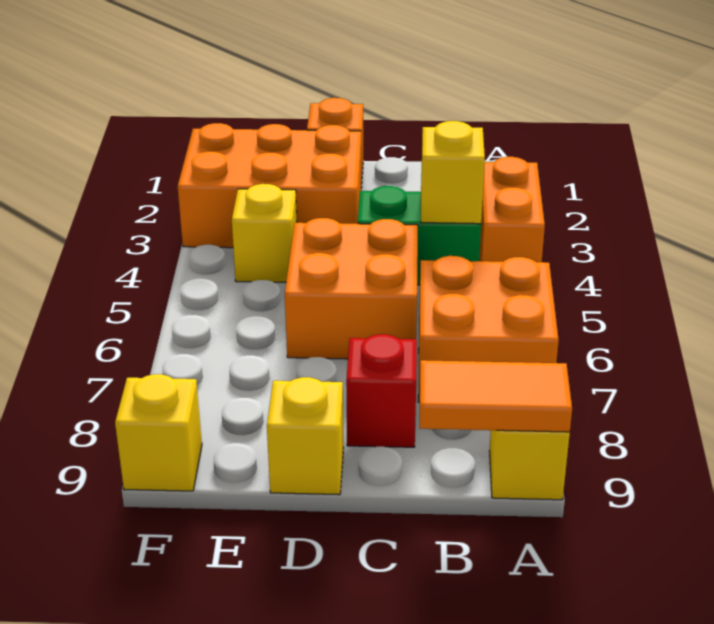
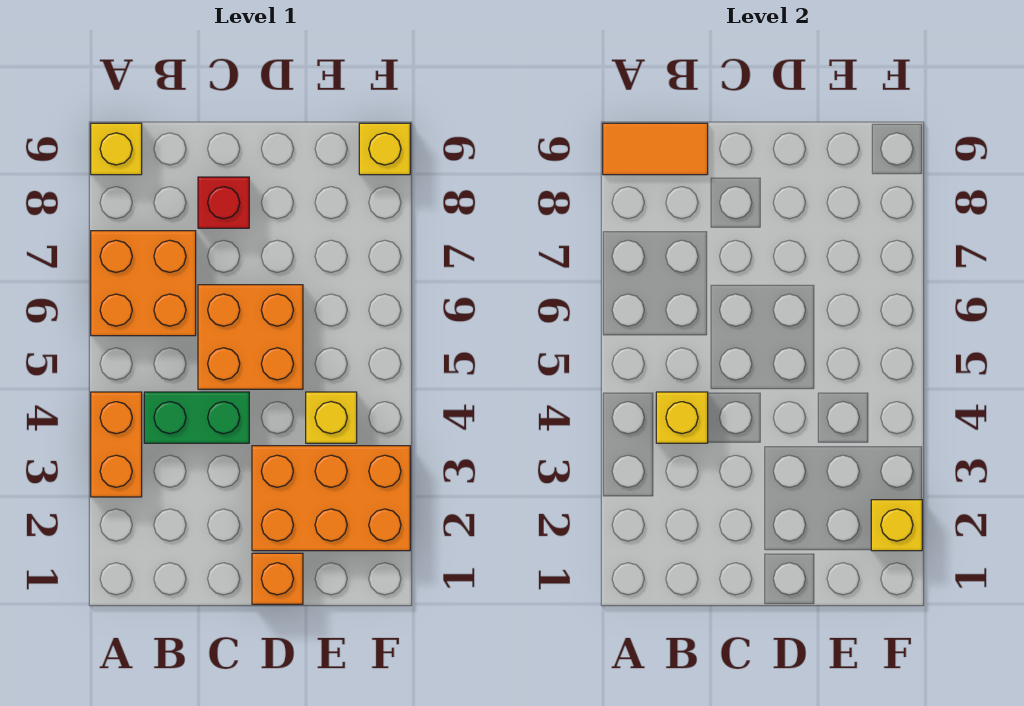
yellow brick D9 level 1 -> yellow brick F2 level 2

